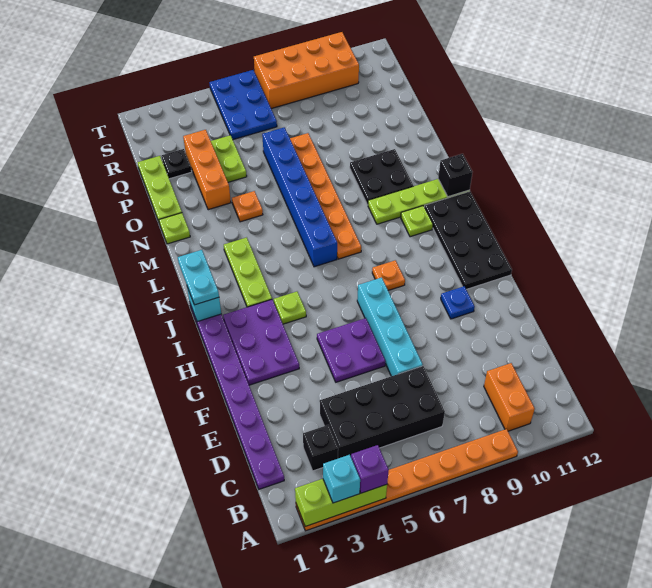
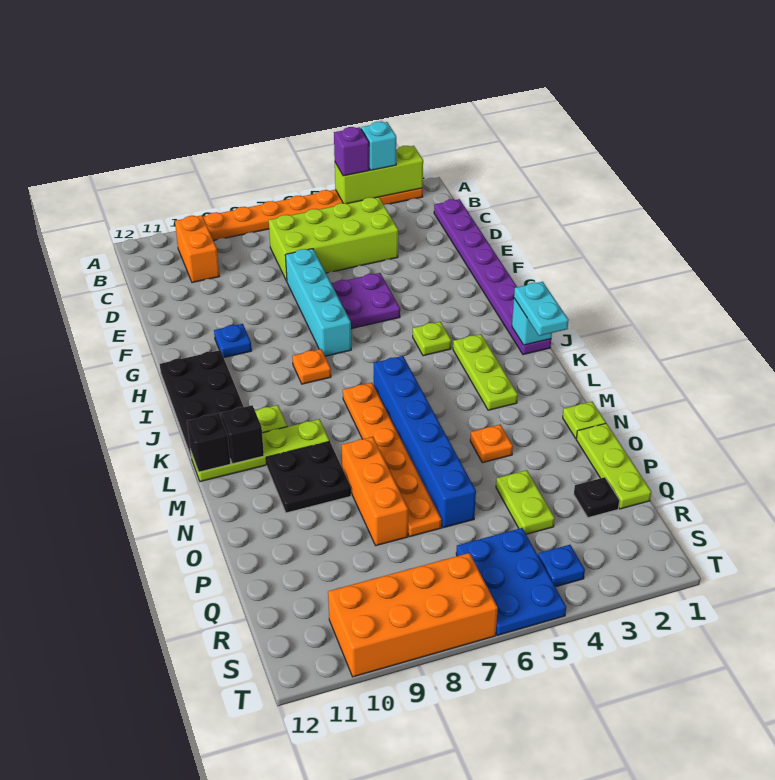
black brick C3 level 1 -> black brick L11 level 2
black brick C4:D7 level 1 -> lime brick C4:D7 level 1
purple plate G2:I3 level 1 -> none
orange brick O3:Q3 level 1 -> orange brick N8:P8 level 1
none -> blue plate S4 level 1

